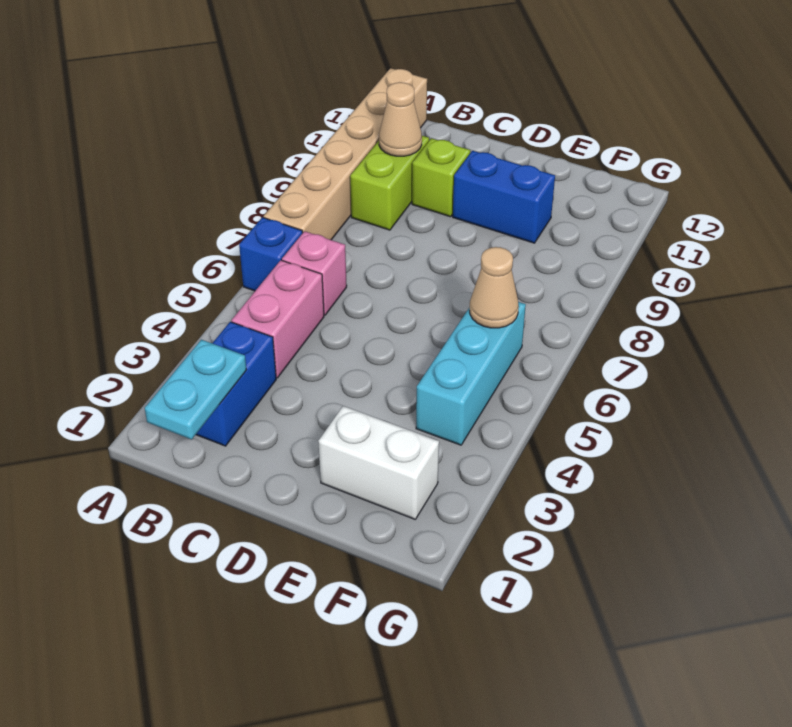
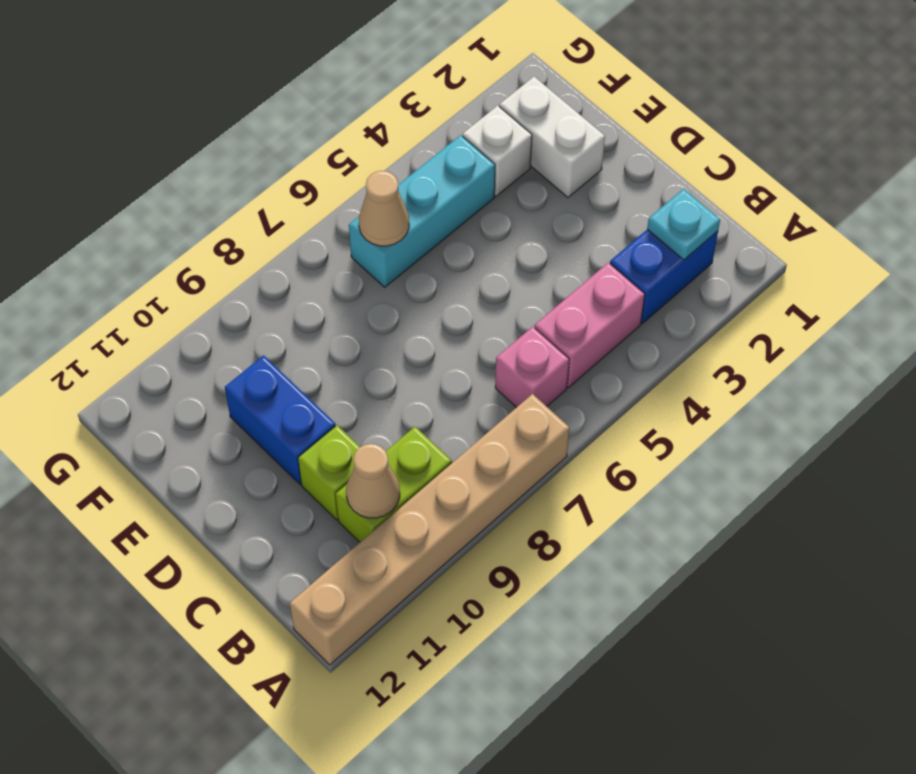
blue brick A6 level 1 -> none
cyan plate B1:B2 level 2 -> cyan plate B2 level 2
none -> white brick F3 level 1

